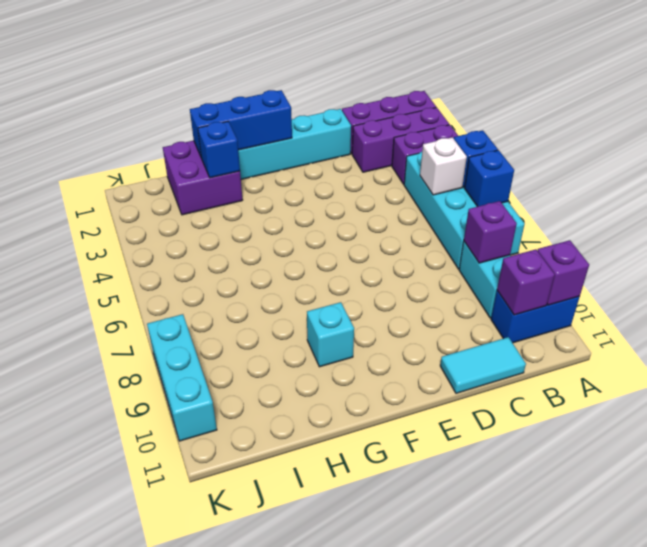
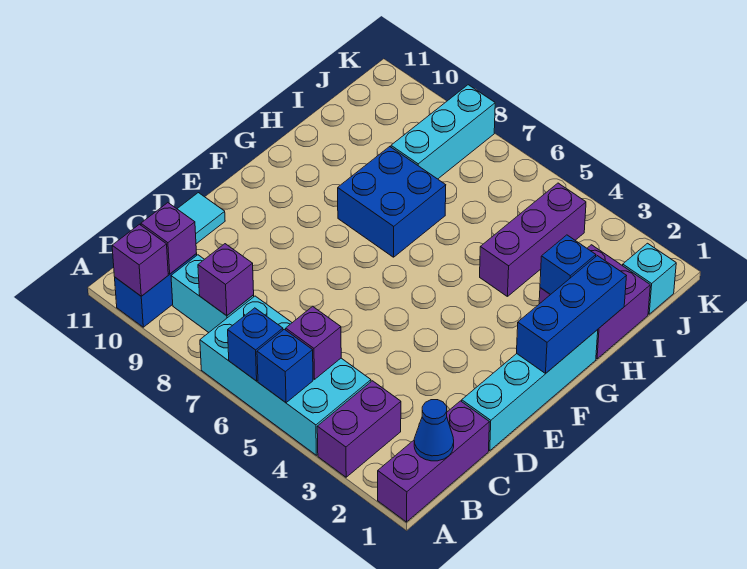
purple brick A2:C2 level 1 -> purple brick H4:J4 level 1
none -> blue cone B1 level 2
white brick B5 level 2 -> purple brick B5 level 2
none -> blue brick G7:H8 level 1
cyan brick G9 level 1 -> cyan brick J1 level 1
cyan brick K8:K10 level 1 -> cyan brick I8:K8 level 1

